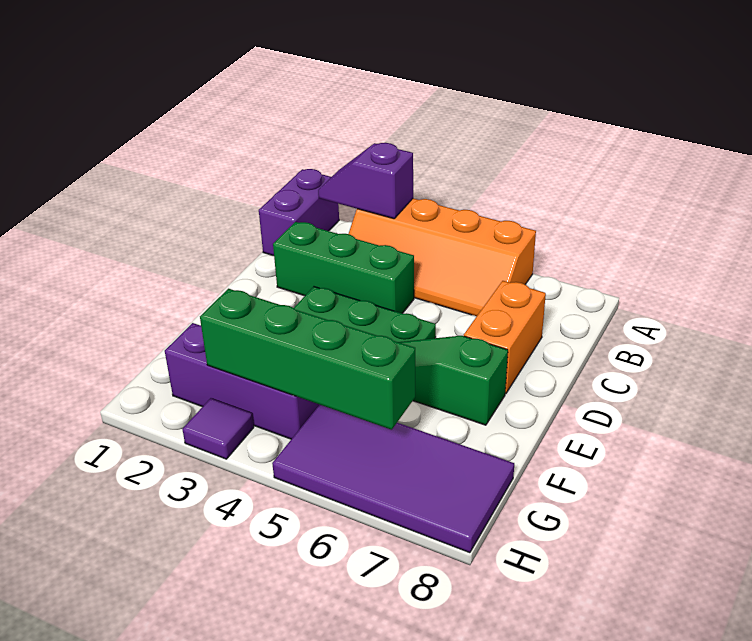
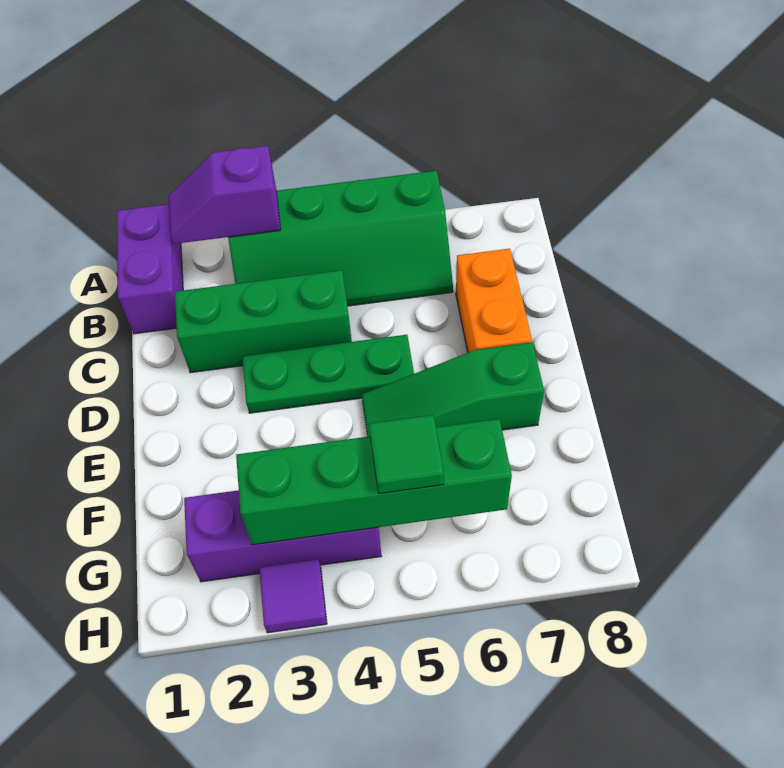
orange slope A3:B6 level 1 top A -> green slope A3:B6 level 1 top A
purple tile G5:H8 level 1 -> none
none -> green tile G5 level 3

